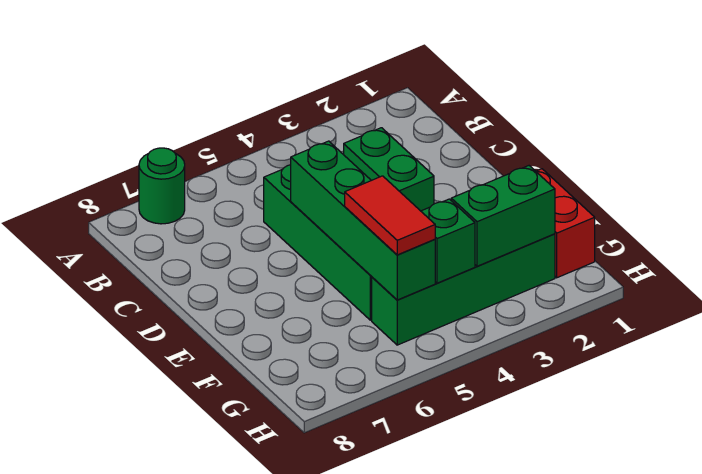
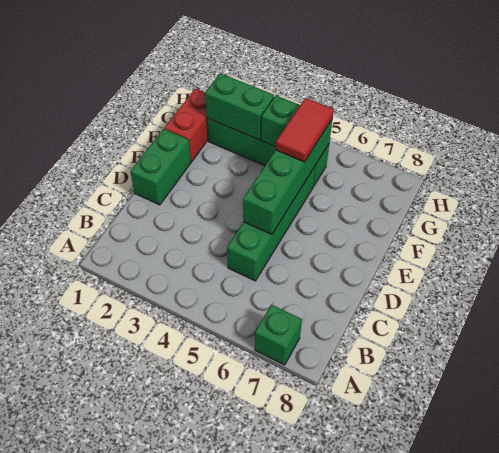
green round brick A7 level 1 -> green brick A7 level 1
green brick C3:D3 level 1 -> green brick D1:E1 level 1

